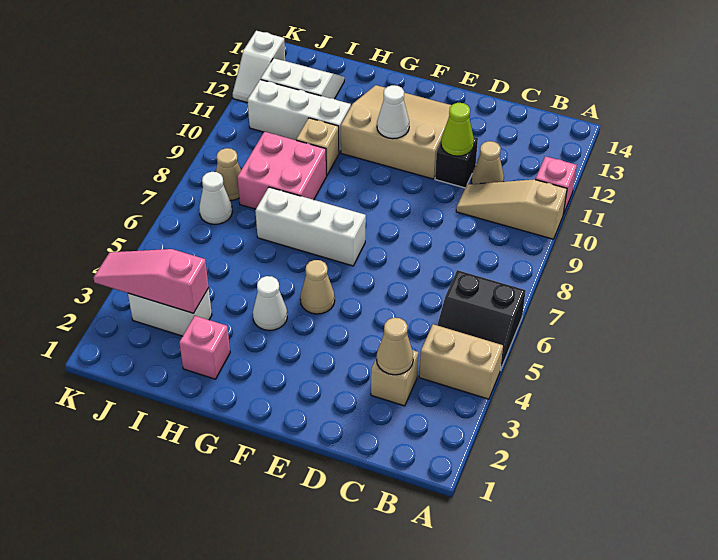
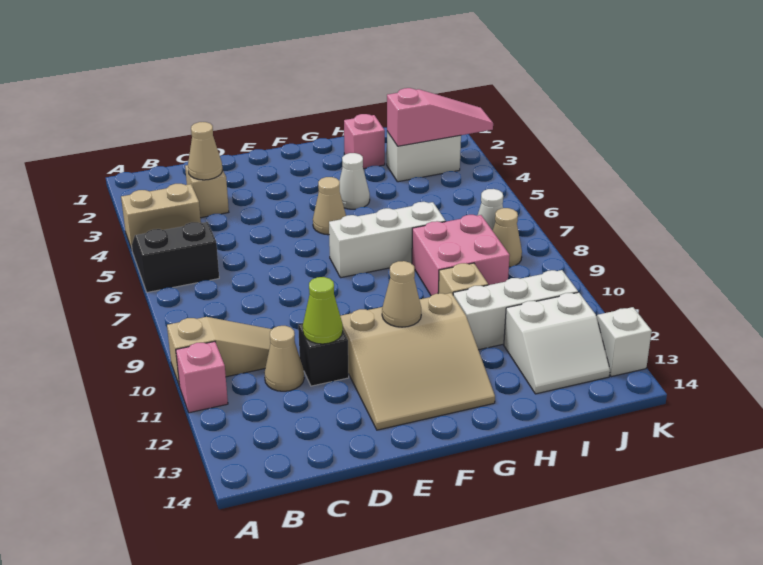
white cone F11 level 2 -> tan cone F11 level 2

